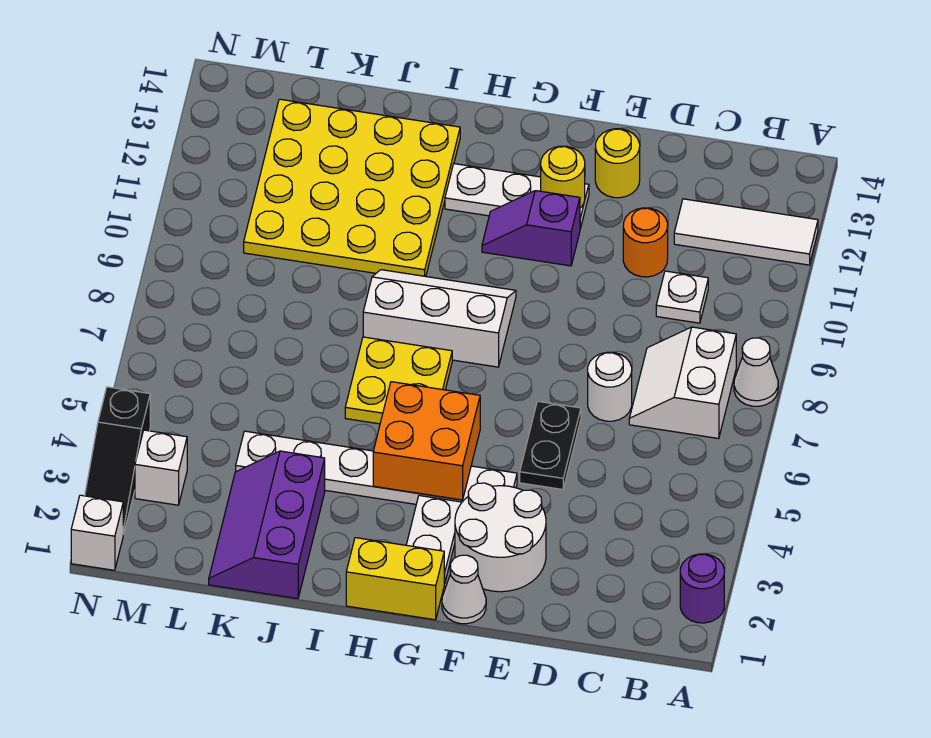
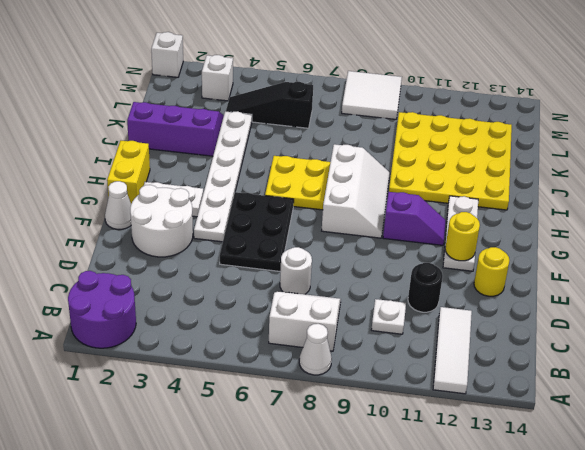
purple round brick A2 level 1 -> purple round brick A1:B2 level 1
orange round brick D11 level 1 -> black round brick D11 level 1
black plate E5:E6 level 1 -> black plate E5:G6 level 1
purple slope F11:G11 level 1 top F -> purple slope G10:G11 level 1 top 10
orange brick G4:H5 level 2 -> none
none -> white tile M8:N9 level 1
black slope N2:N4 level 1 top 4 -> black slope L4:L6 level 1 top 6

